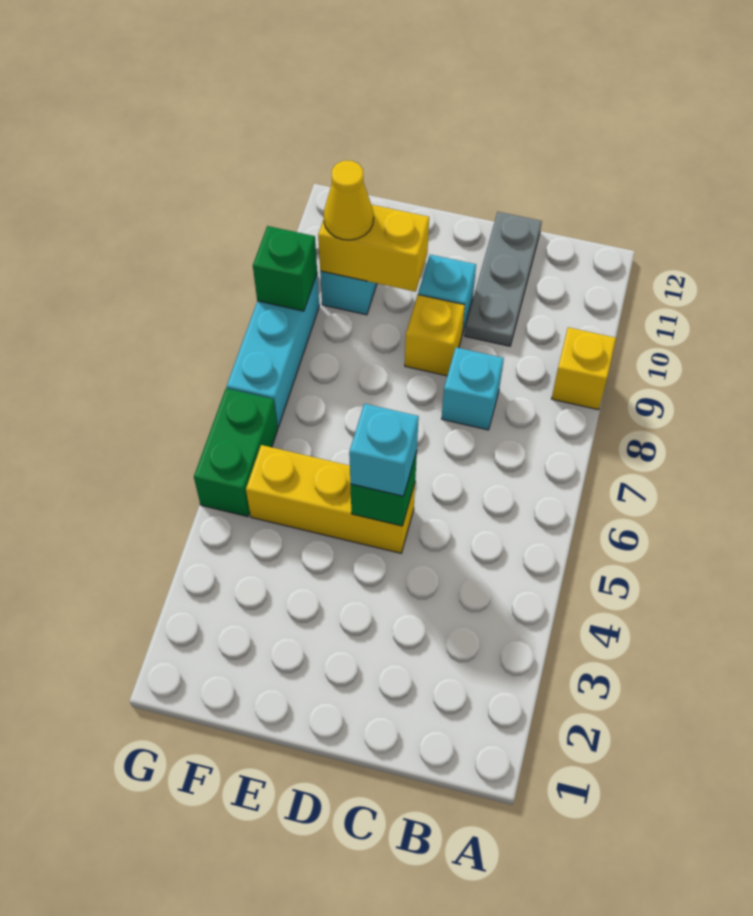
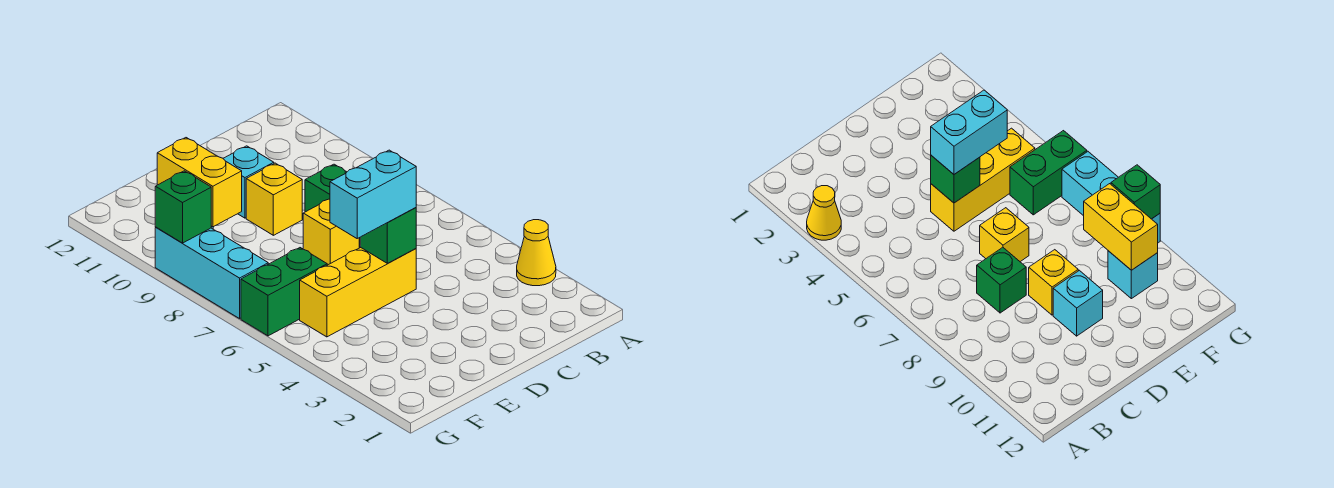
yellow brick A9 level 1 -> yellow brick D7 level 1
cyan brick C8 level 1 -> green brick C8 level 1
grey plate C10:C12 level 1 -> none
cyan brick D5 level 3 -> cyan brick D5:E5 level 3
yellow brick E10:F10 level 2 -> yellow brick F9:F10 level 2
yellow cone F10 level 3 -> yellow cone A3 level 1
green brick G5:G6 level 1 -> green brick F6:G6 level 1

